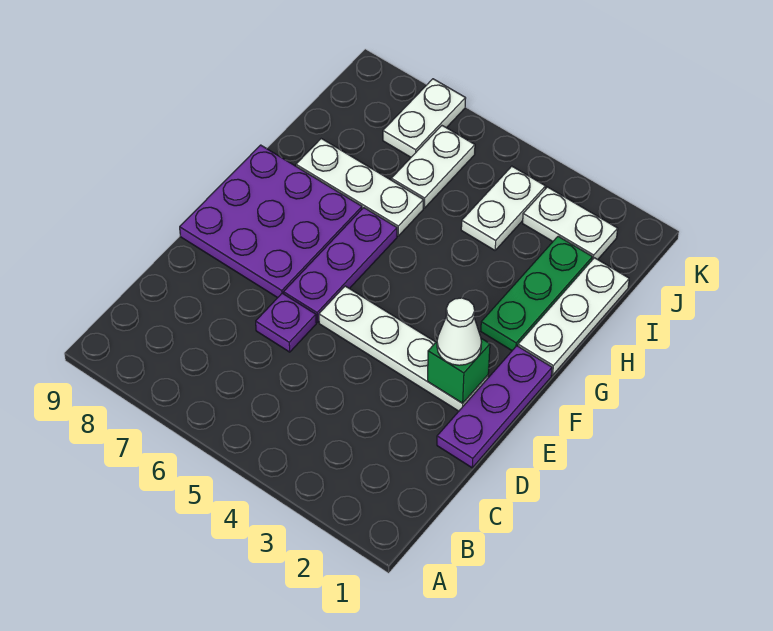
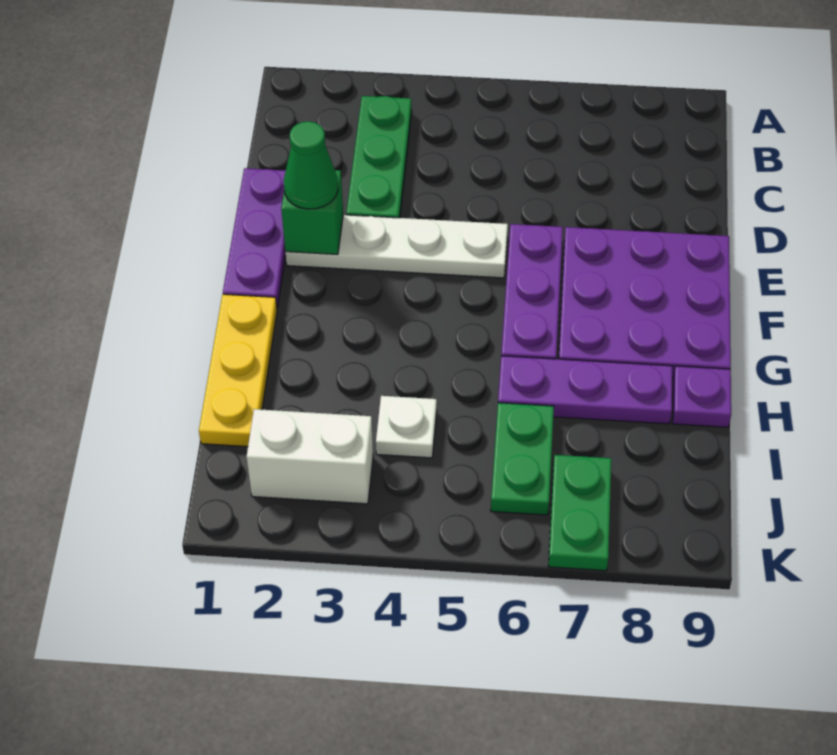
purple plate D6 level 1 -> purple plate H9 level 1
white cone E2 level 3 -> green cone E2 level 3
white plate G1:I1 level 1 -> yellow plate G1:I1 level 1
green plate G2:I2 level 1 -> green plate B3:D3 level 1
white plate H6:H8 level 1 -> purple plate H6:H8 level 1
white plate I4:J4 level 1 -> white plate I4 level 1
white plate I6:J6 level 1 -> green plate I6:J6 level 1
white plate J2:J3 level 1 -> white brick J2:J3 level 1
white plate J7:K7 level 1 -> green plate J7:K7 level 1

